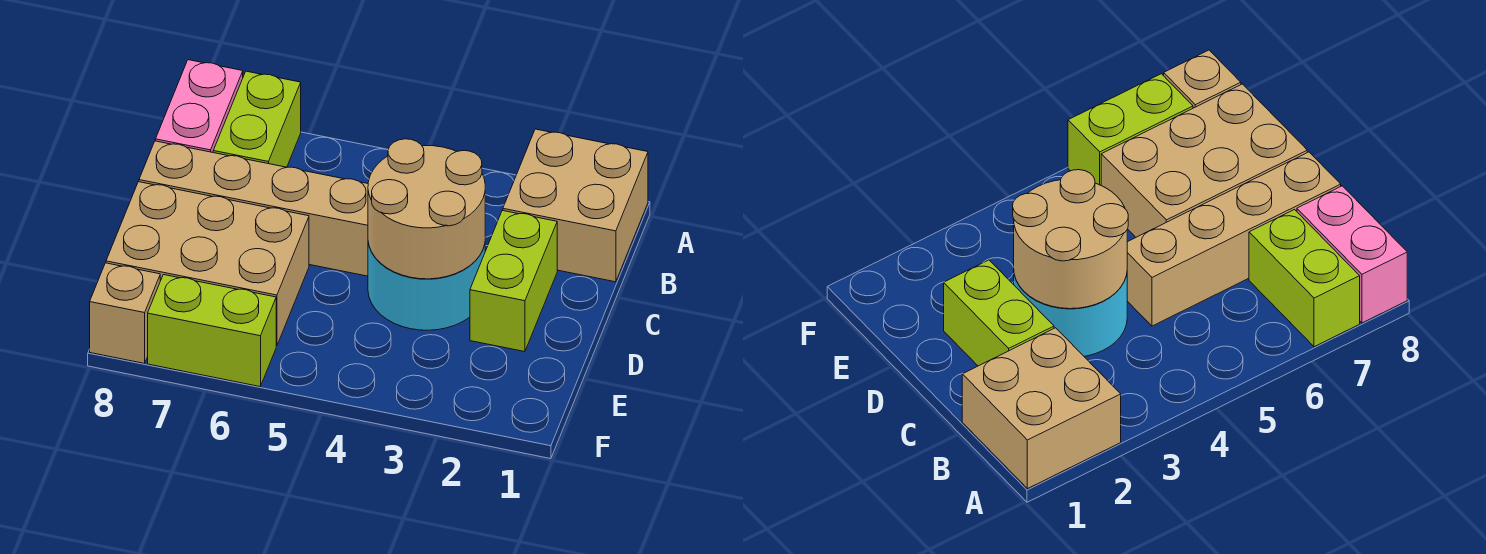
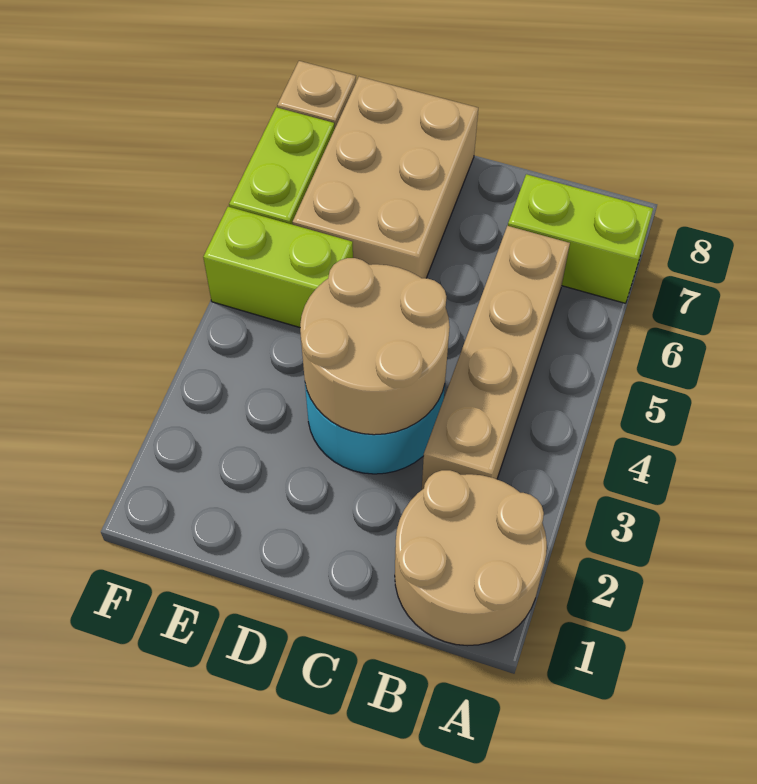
tan brick A1:B2 level 1 -> tan round brick A1:B2 level 1
pink brick A8:B8 level 1 -> none
lime brick C2:D2 level 1 -> lime brick E5:F5 level 1
tan brick C5:C8 level 1 -> tan brick B3:B6 level 1

